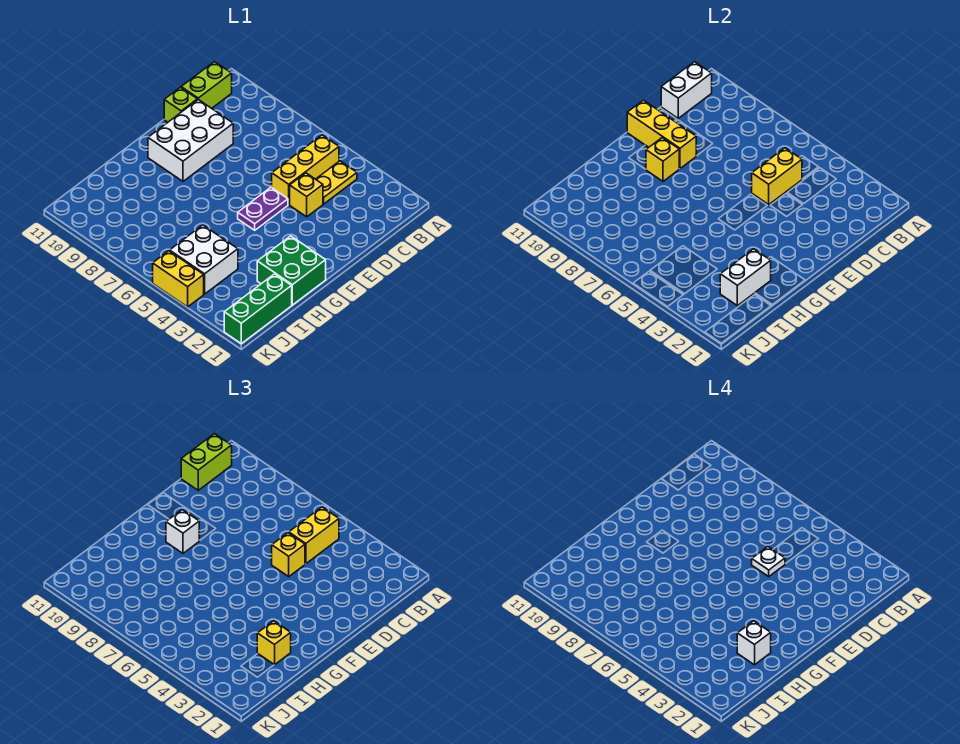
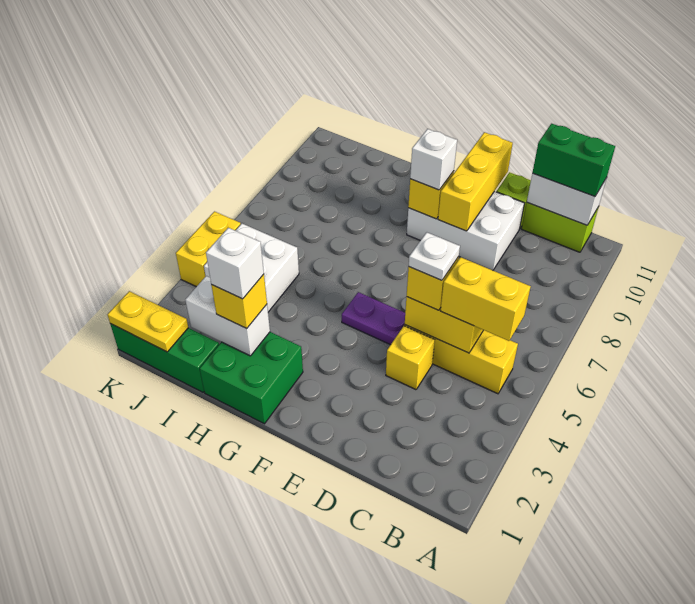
yellow plate B4:C4 level 1 -> yellow plate J1:K1 level 2
lime brick B11:C11 level 3 -> green brick B11:C11 level 3

